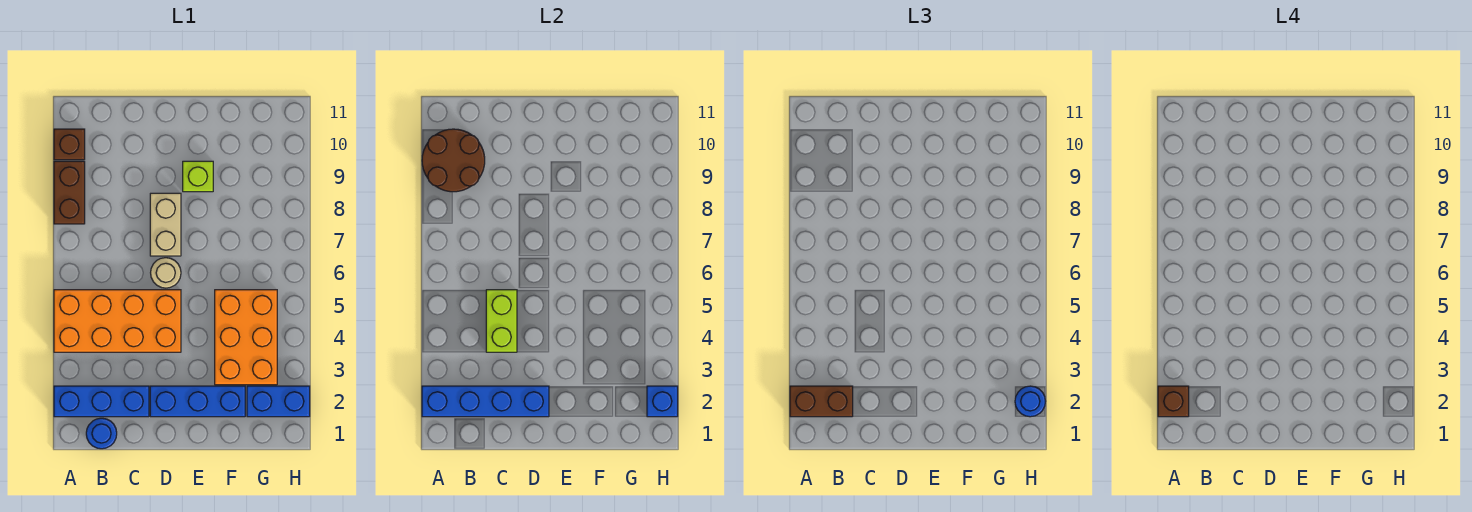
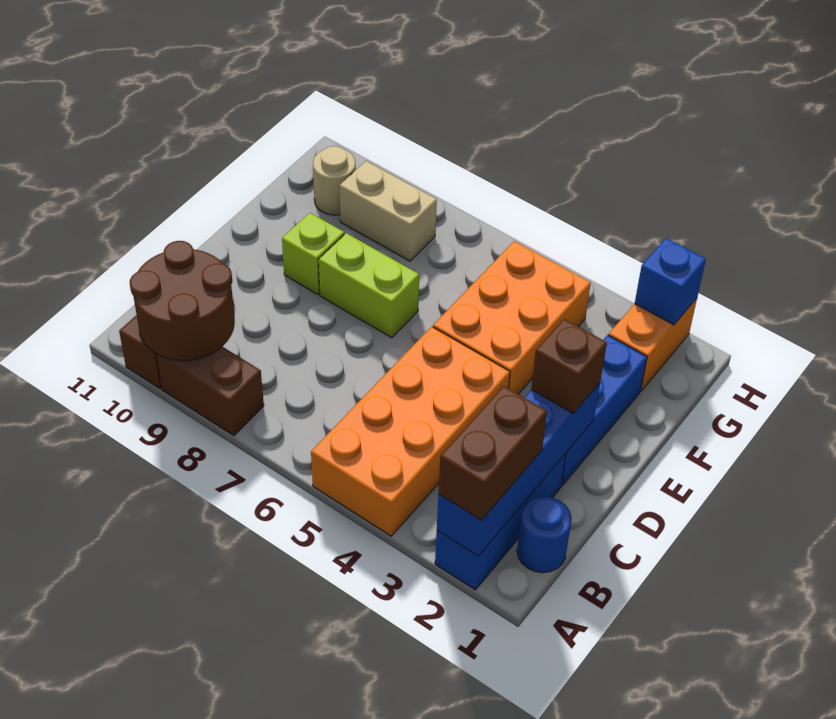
brown brick A2 level 4 -> brown brick D2 level 3
lime brick C4:C5 level 2 -> lime brick E7:E8 level 1
tan round brick D6 level 1 -> tan round brick G10 level 1
tan brick D7:D8 level 1 -> tan brick G8:G9 level 1
orange brick F3:G5 level 1 -> orange brick E4:G5 level 1
blue brick G2:H2 level 1 -> orange brick G2:H2 level 1
blue round brick H2 level 3 -> none

